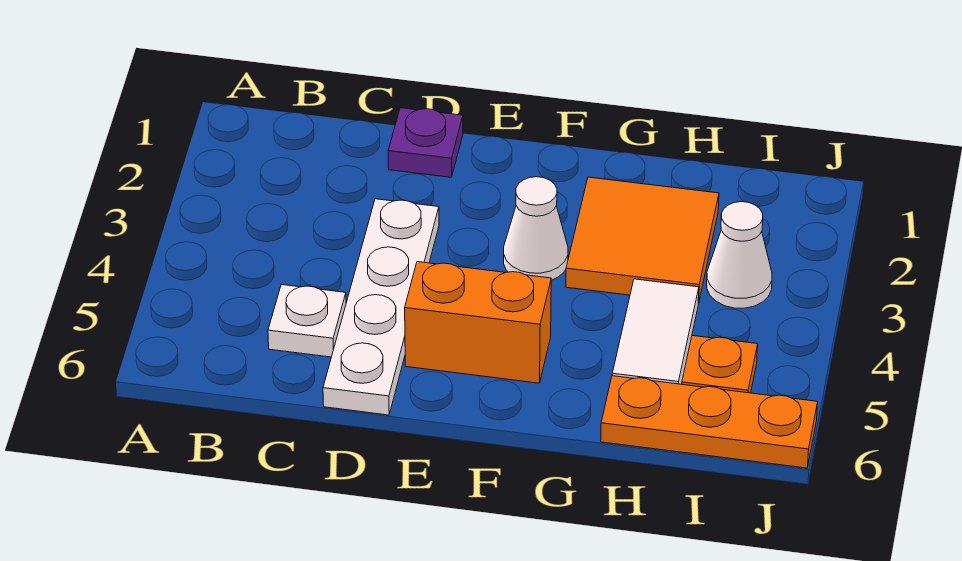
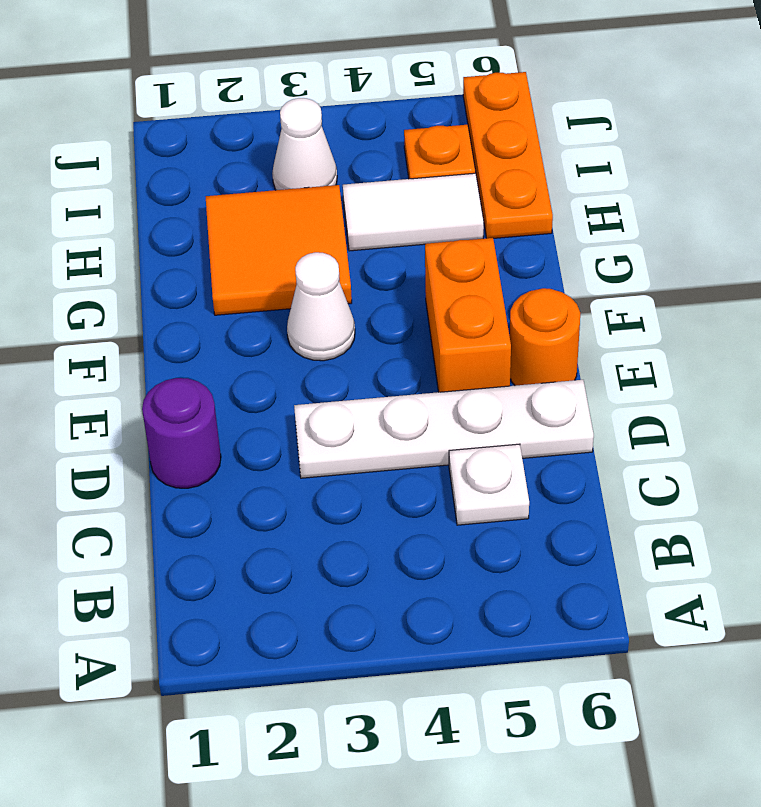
purple plate D1 level 1 -> purple round brick D1 level 1
none -> orange round brick E6 level 1

